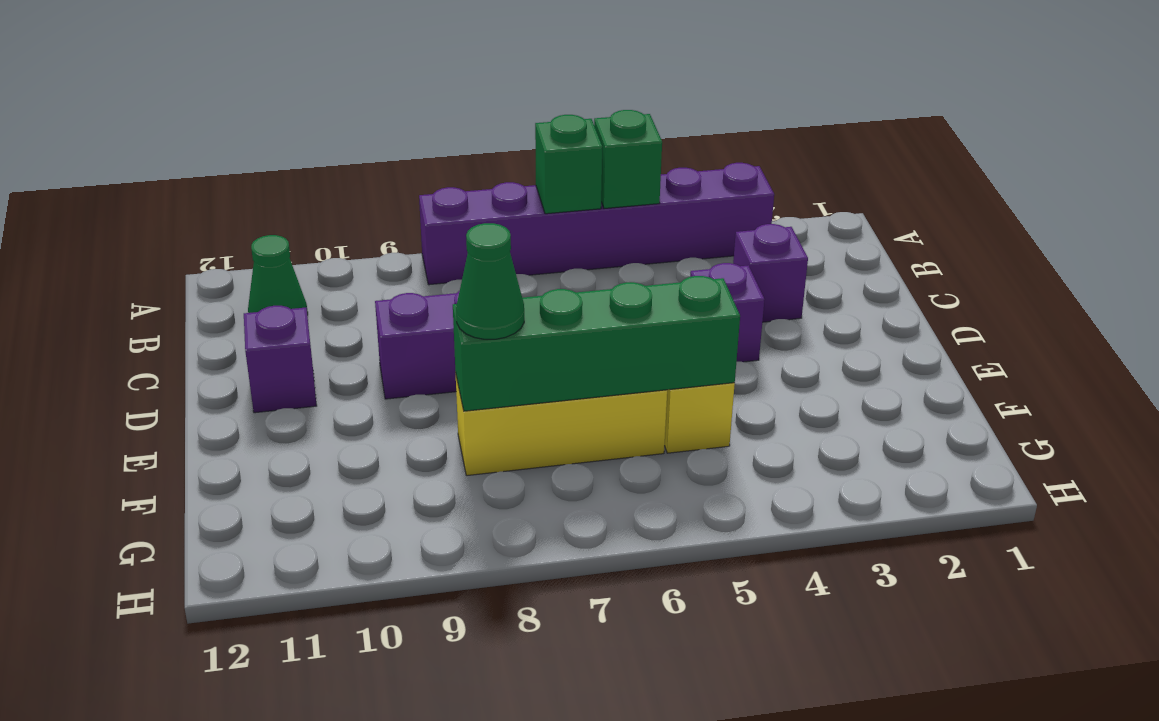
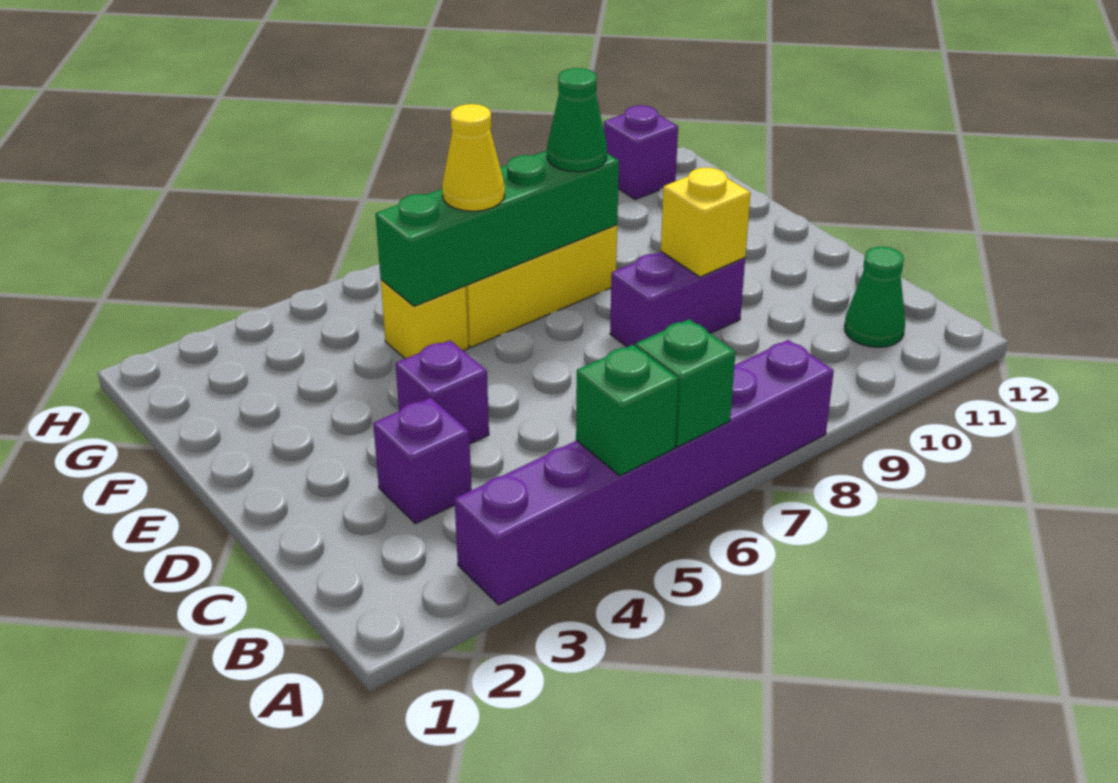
none -> yellow brick D9 level 2
purple brick D11 level 1 -> purple brick H11 level 1
none -> yellow cone F6 level 3

